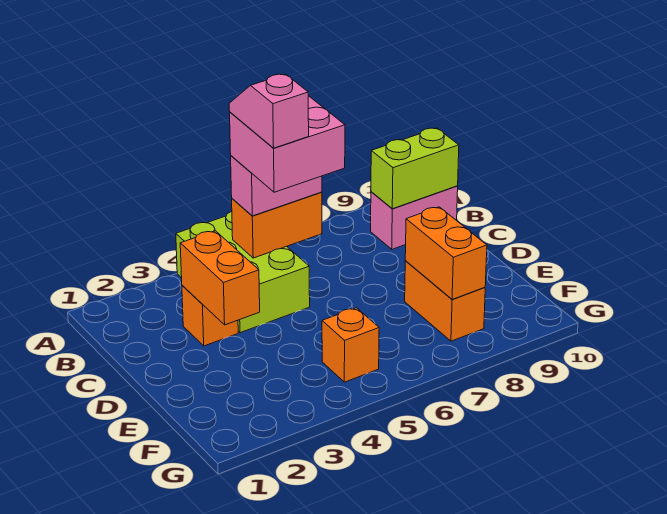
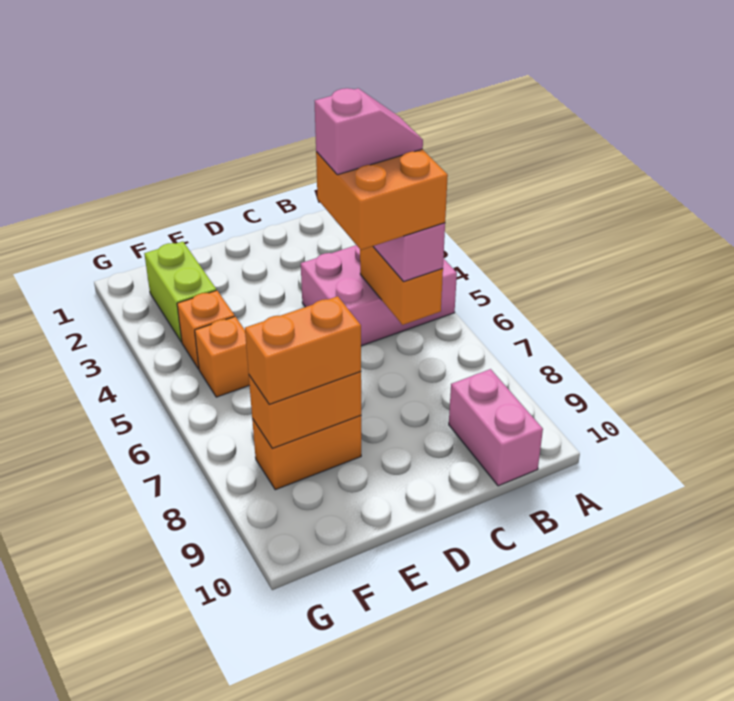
lime brick A4:C5 level 1 -> pink brick A4:C5 level 1
pink brick B5:C6 level 4 -> orange brick B5:C6 level 4
lime brick B9:B10 level 2 -> lime brick F2:F3 level 1
orange brick C3 level 1 -> orange brick F4 level 1
orange brick C3:D3 level 2 -> orange brick E8:F8 level 3

